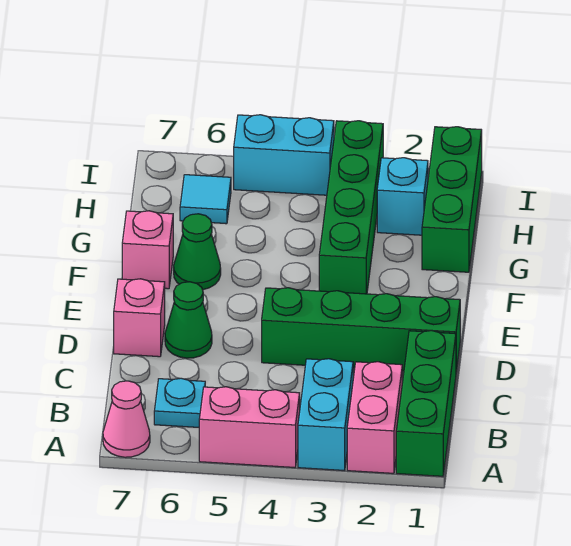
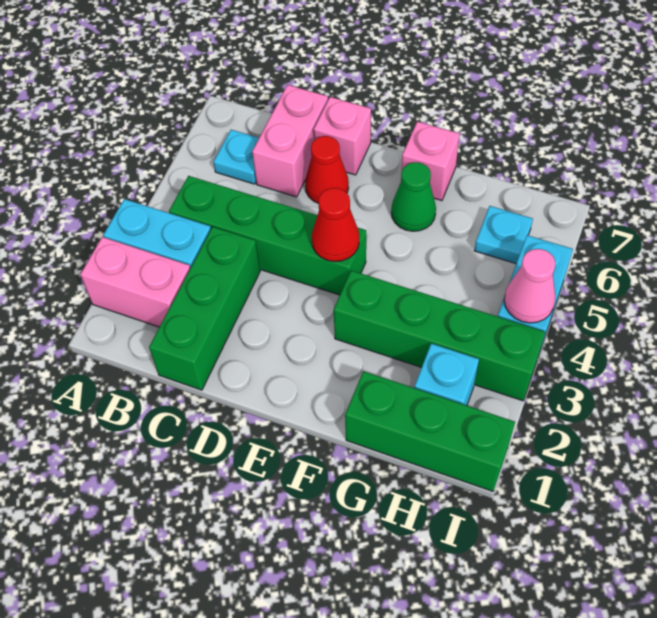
green brick A1:C1 level 1 -> green brick C1:C3 level 1
pink brick A4:A5 level 1 -> pink brick C6:C7 level 1
pink cone A7 level 1 -> pink cone I4 level 2
green brick D1:D4 level 1 -> green brick B4:E4 level 1
green cone D6 level 1 -> red cone D6 level 1
none -> red cone E4 level 2
cyan tile H6 level 1 -> cyan plate H6 level 1

